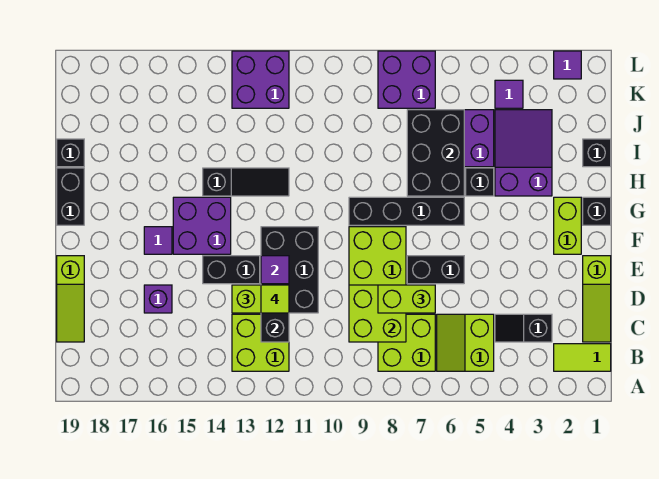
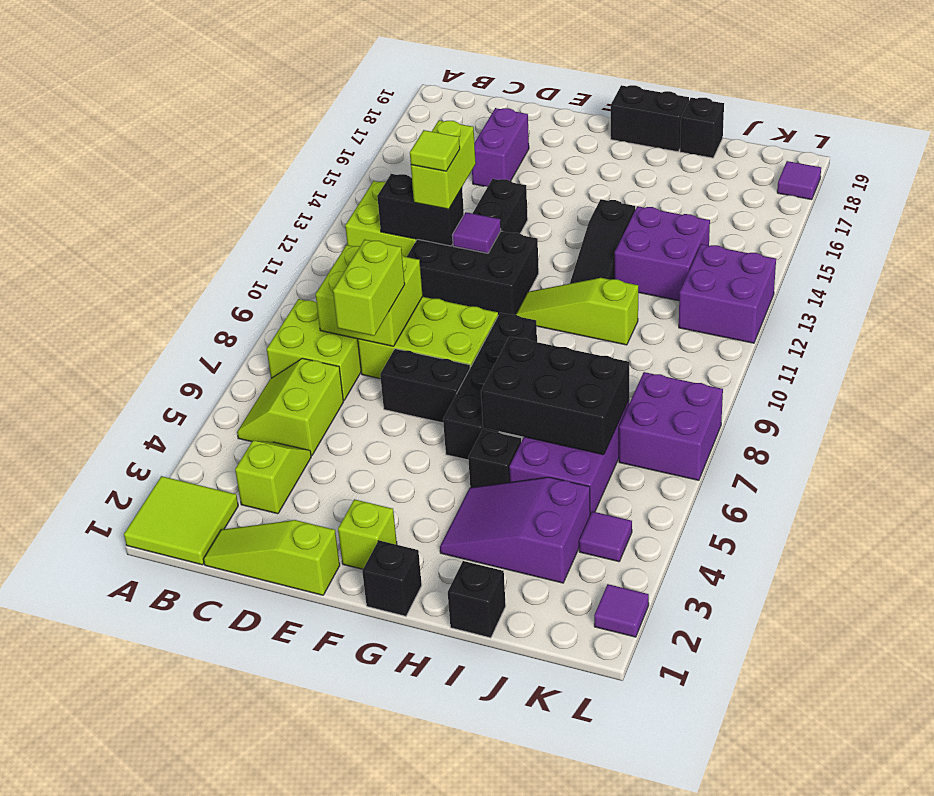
lime tile B1:B2 level 1 -> lime tile A1:B2 level 1
lime slope B5:C6 level 1 top 5 -> lime slope B5:C6 level 1 top C
black slope C3:C4 level 1 top 3 -> lime slope C3:C4 level 1 top 3
lime slope C19:E19 level 1 top E -> lime slope G11:I11 level 1 top I
purple brick D16 level 1 -> purple brick D16:D17 level 1
black brick E6:E7 level 1 -> black brick E7:F7 level 1
lime brick F2:G2 level 1 -> lime brick F2 level 1
purple brick F14:G15 level 1 -> purple brick I13:J14 level 1
purple tile F16 level 1 -> purple tile L18 level 1
purple slope H3:J4 level 1 top H -> purple slope H3:J4 level 1 top J

